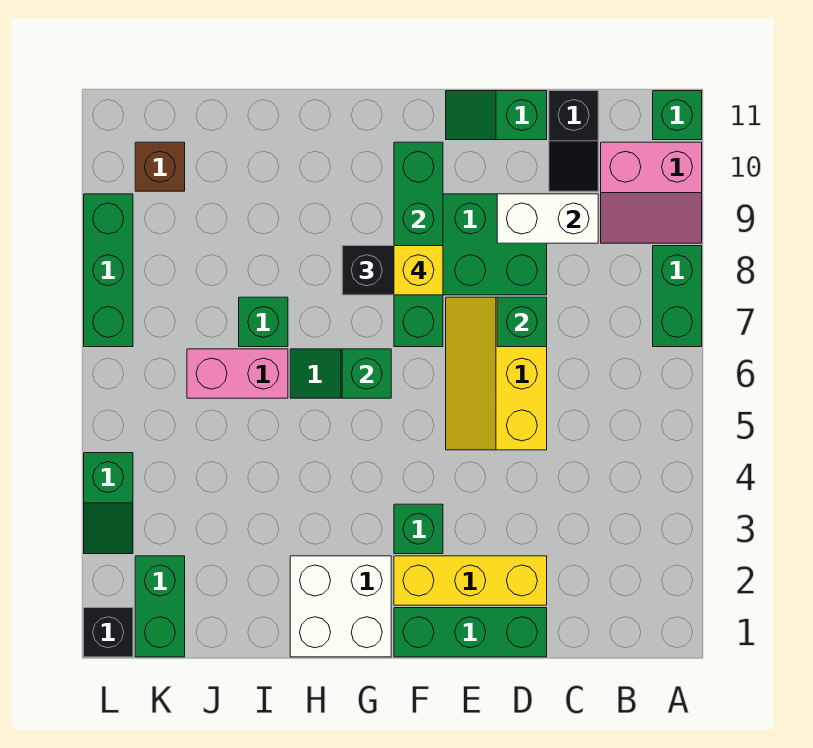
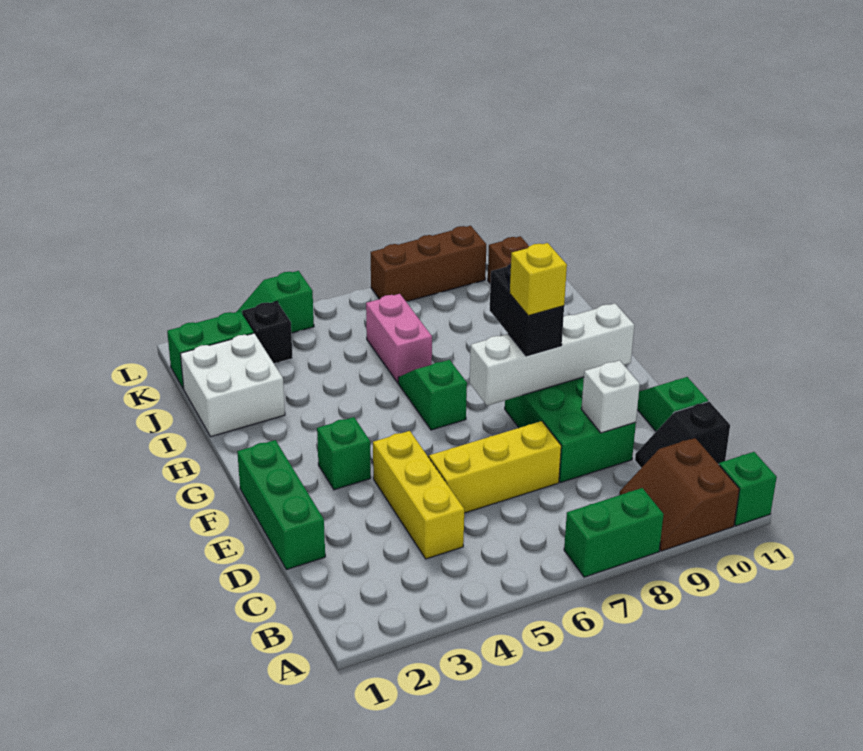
pink slope A9:B10 level 1 top 10 -> brown slope A9:B10 level 1 top 10
white brick C9:D9 level 2 -> white brick D9 level 2
yellow brick D2:F2 level 1 -> yellow brick C4:E4 level 1
green brick D7 level 2 -> none
green brick F7:F10 level 2 -> white brick F7:F10 level 2
white brick G1:H2 level 1 -> white brick I1:J2 level 1
green brick G6 level 2 -> none
green brick I7 level 1 -> none
black brick L1 level 1 -> black brick K3 level 1
green brick L7:L9 level 1 -> brown brick L7:L9 level 1

